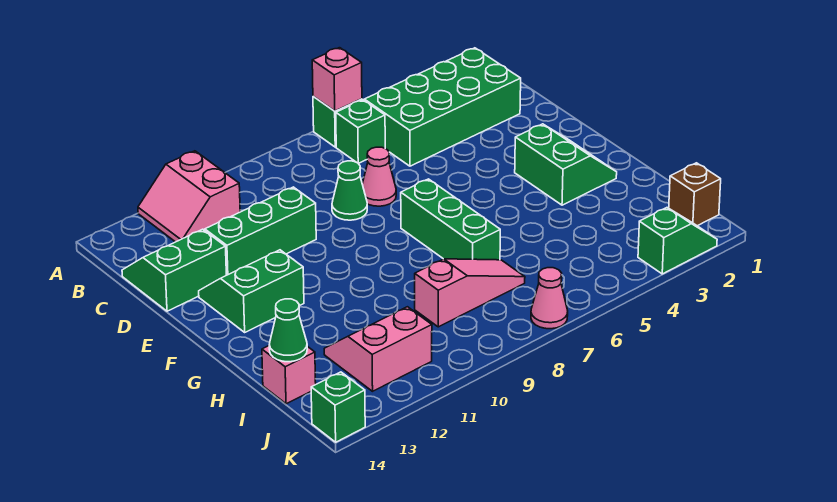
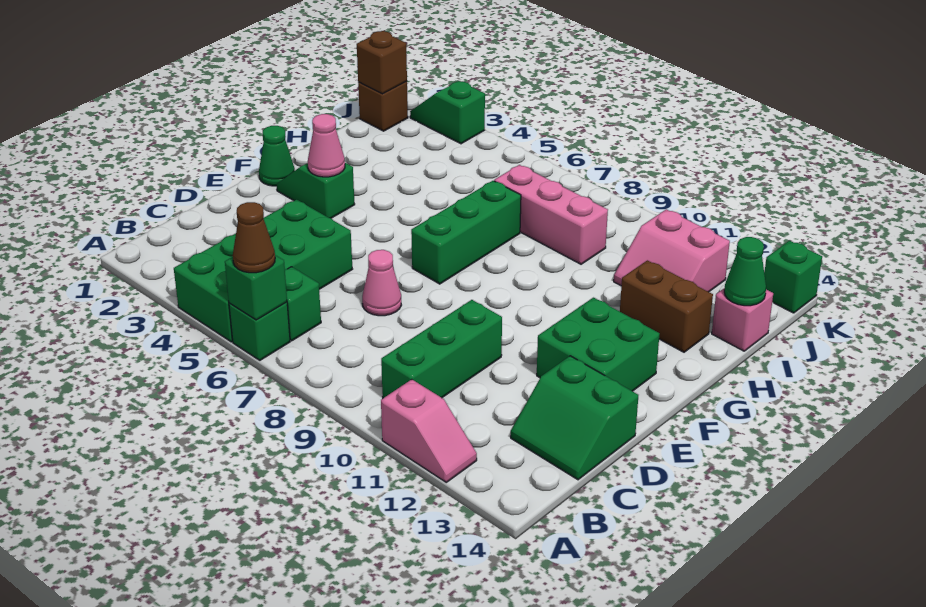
pink brick A6 level 2 -> green brick A6 level 2
none -> brown cone A6 level 3
pink slope A11:B12 level 1 top 11 -> pink slope A11:A12 level 1 top 11
green brick B2:C5 level 1 -> green brick A4:D5 level 1
green cone D8 level 1 -> green cone F1 level 1
green brick D10:D12 level 1 -> green brick B10:D10 level 1
green slope E12:F13 level 1 top F -> green brick E12:F13 level 1
green slope F2:G3 level 1 top 3 -> green slope F2:F3 level 1 top 3
none -> brown brick H12:H13 level 1
pink slope I7:I9 level 1 top 9 -> pink brick I7:I9 level 1
none -> brown brick J1 level 2
pink cone K7 level 1 -> pink cone F3 level 2

